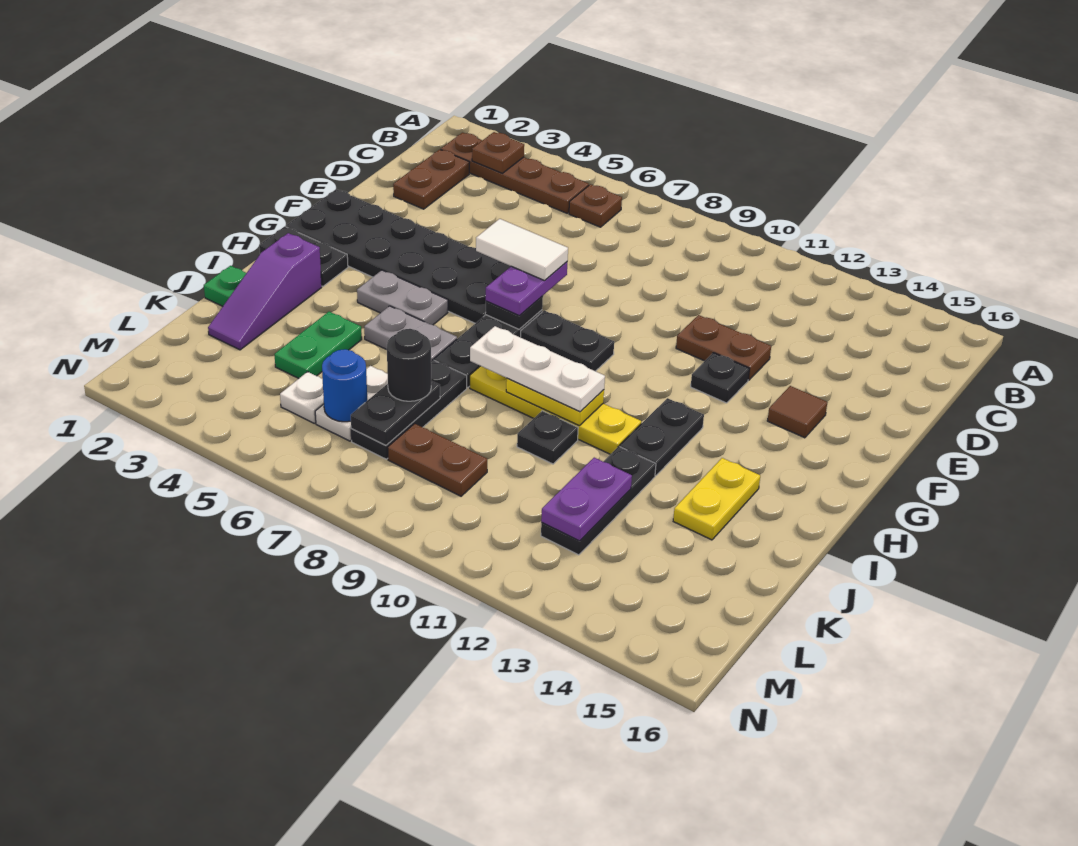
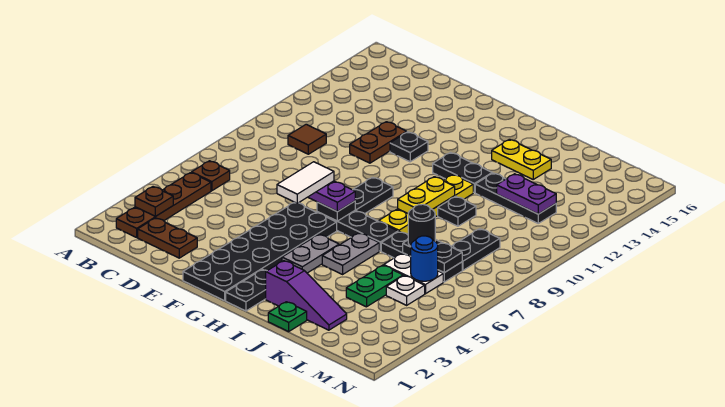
brown tile F14 level 1 -> brown tile C10 level 1
white plate I8:I10 level 3 -> none
green plate J4:K4 level 1 -> green plate K4:K5 level 1
brown plate L8:L9 level 1 -> black plate L8:L9 level 1

